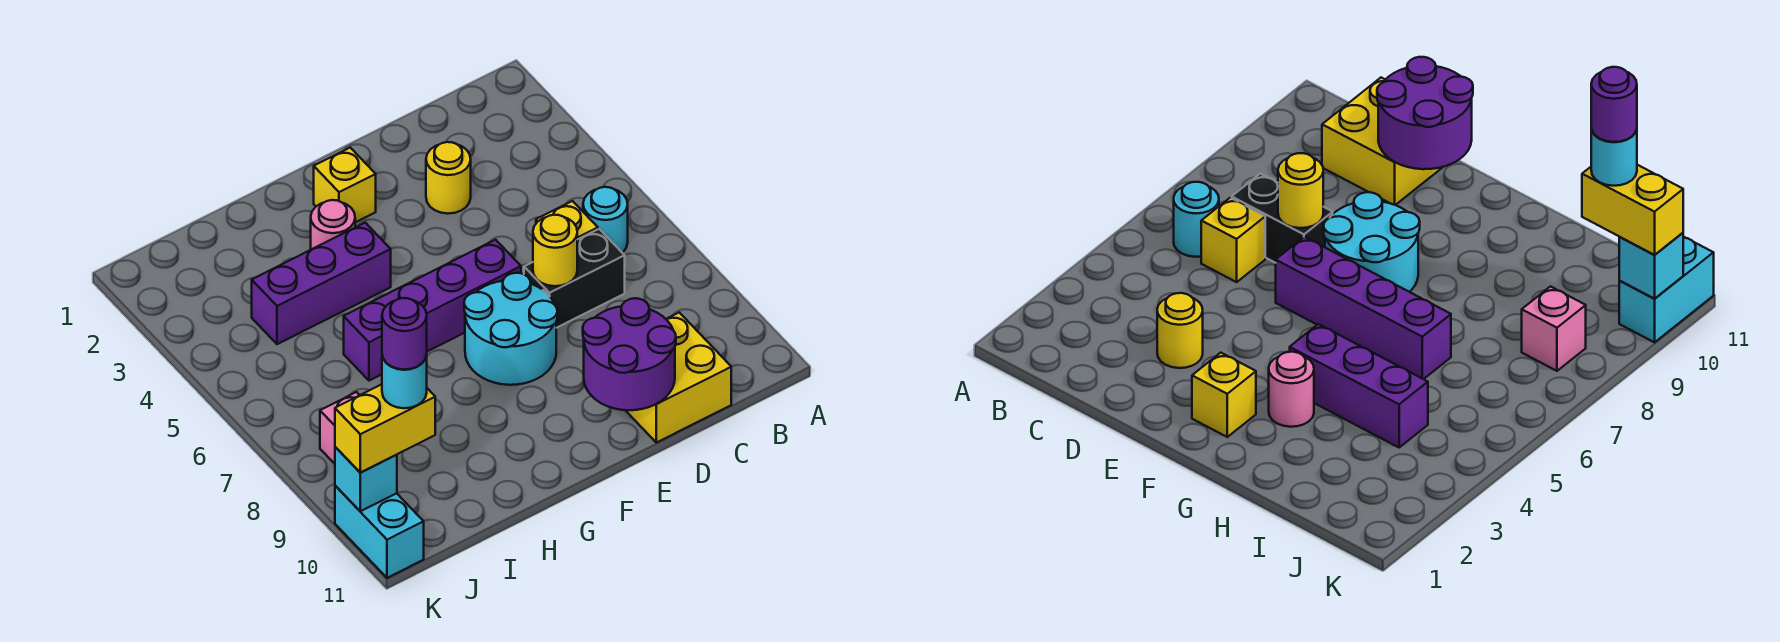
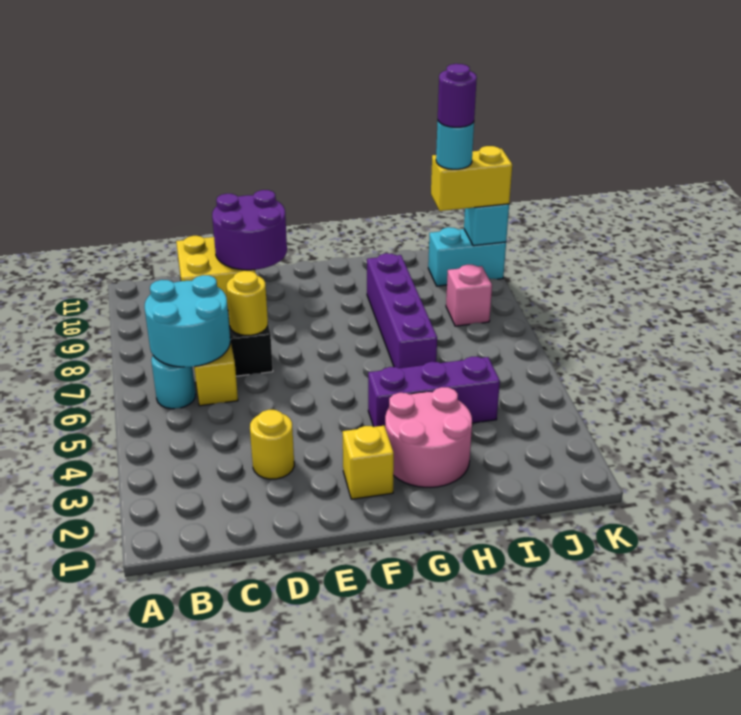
purple brick E6:H6 level 1 -> purple brick H6:H9 level 1
cyan round brick E7:F8 level 1 -> cyan round brick B6:C7 level 2
pink round brick G3 level 1 -> pink round brick G2:H3 level 1
cyan brick K10:K11 level 1 -> cyan brick J10:K10 level 1

